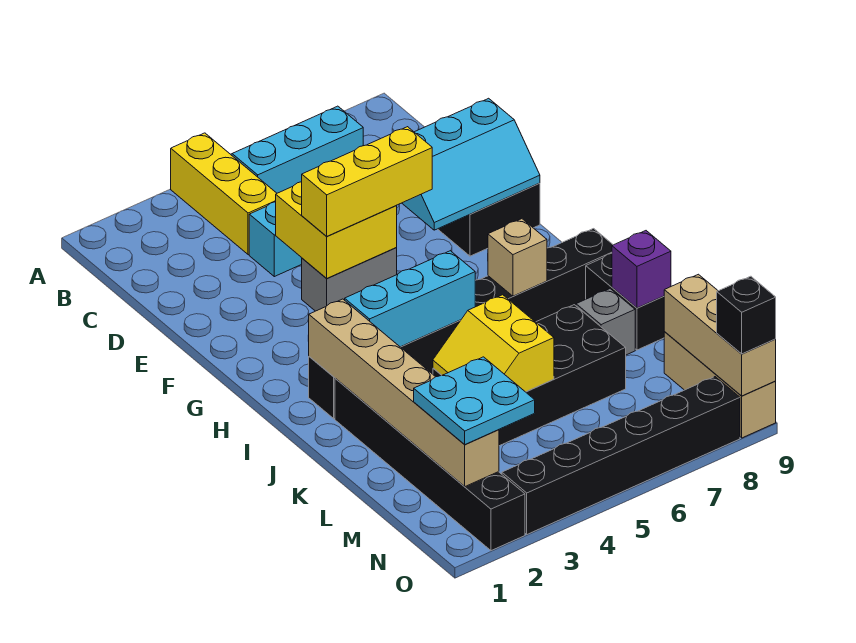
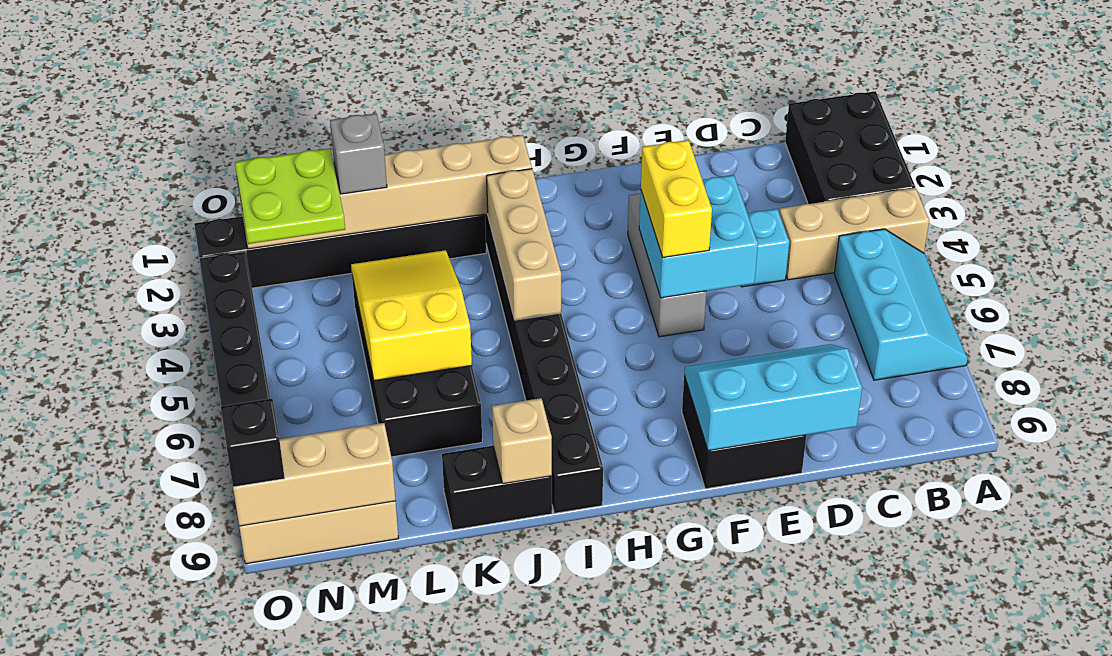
none -> black brick A1:B3 level 1
yellow brick A4:C4 level 1 -> tan brick A4:C4 level 1
yellow brick E4:F5 level 2 -> cyan brick E4:F5 level 2
cyan slope E7:F9 level 2 top E -> cyan slope D8:F9 level 2 top 9
grey brick F4:F5 level 1 -> grey brick F3:F5 level 1
yellow brick F4:F6 level 3 -> yellow brick F4:F5 level 3
cyan brick I3:I5 level 2 -> tan brick I3:I5 level 2
tan brick I7 level 2 -> tan brick J9 level 2
yellow slope K4:L5 level 2 top 5 -> yellow slope K4:L6 level 2 top 6
grey brick K8 level 1 -> grey brick L2 level 3
purple brick K9 level 2 -> none
cyan plate M2:N3 level 3 -> lime plate M2:N3 level 3

